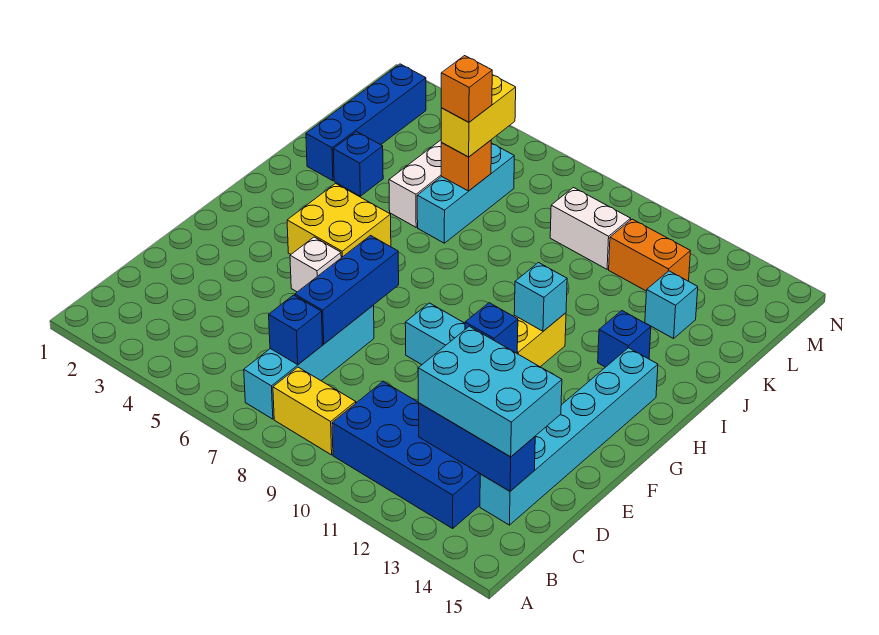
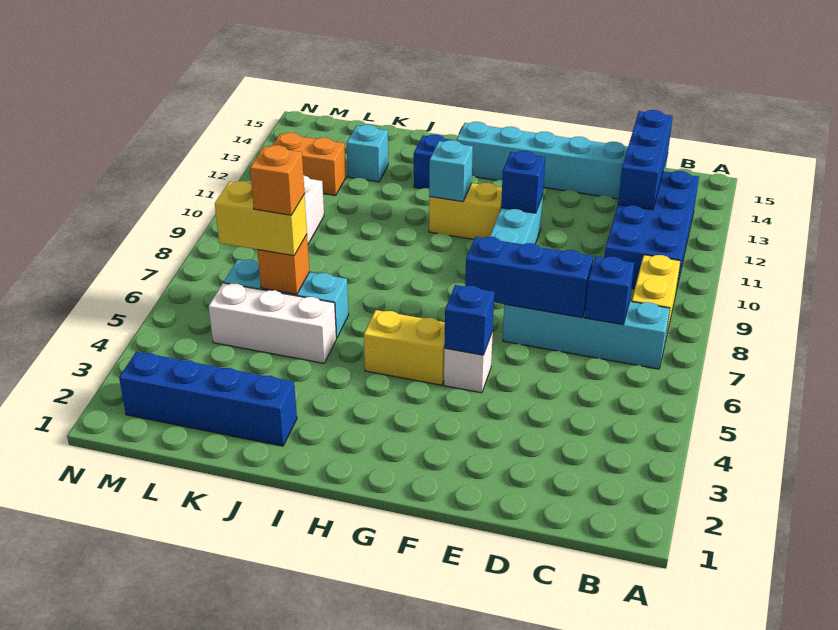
cyan brick C12:D14 level 3 -> none
yellow brick G4:H5 level 1 -> yellow brick G5:H5 level 1
blue brick J3 level 1 -> blue brick F5 level 2
orange brick L11:L12 level 1 -> orange brick L12:M12 level 1

